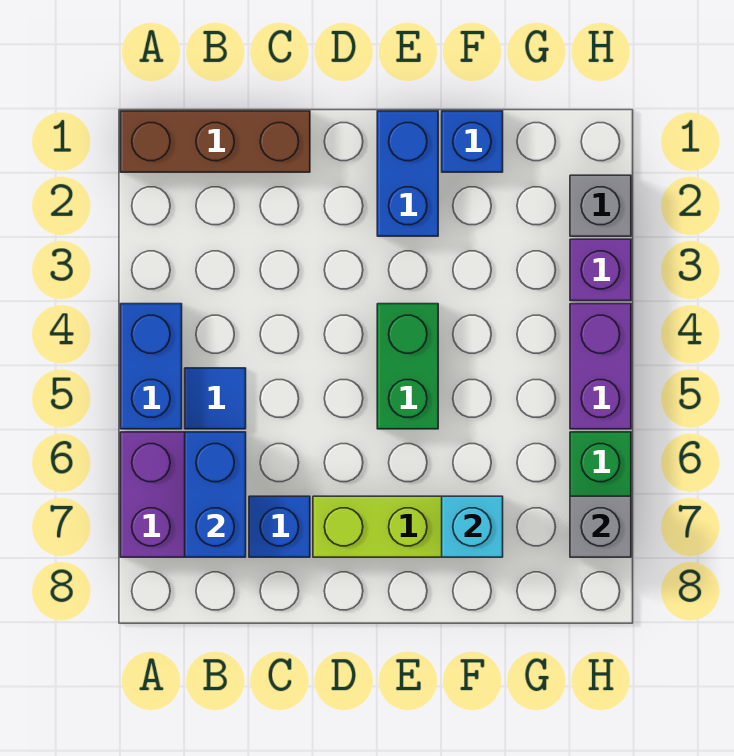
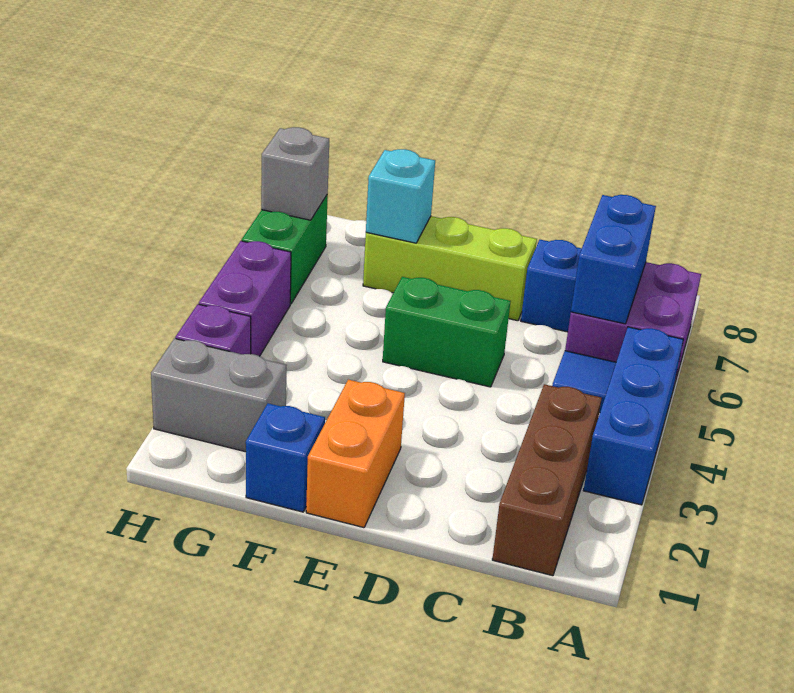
brown brick A1:C1 level 1 -> brown brick B1:B3 level 1
blue brick A4:A5 level 1 -> blue brick A3:A5 level 1
blue brick E1:E2 level 1 -> orange brick E1:E2 level 1
green brick E4:E5 level 1 -> green brick D5:E5 level 1
grey brick H2 level 1 -> grey brick G2:H2 level 1

